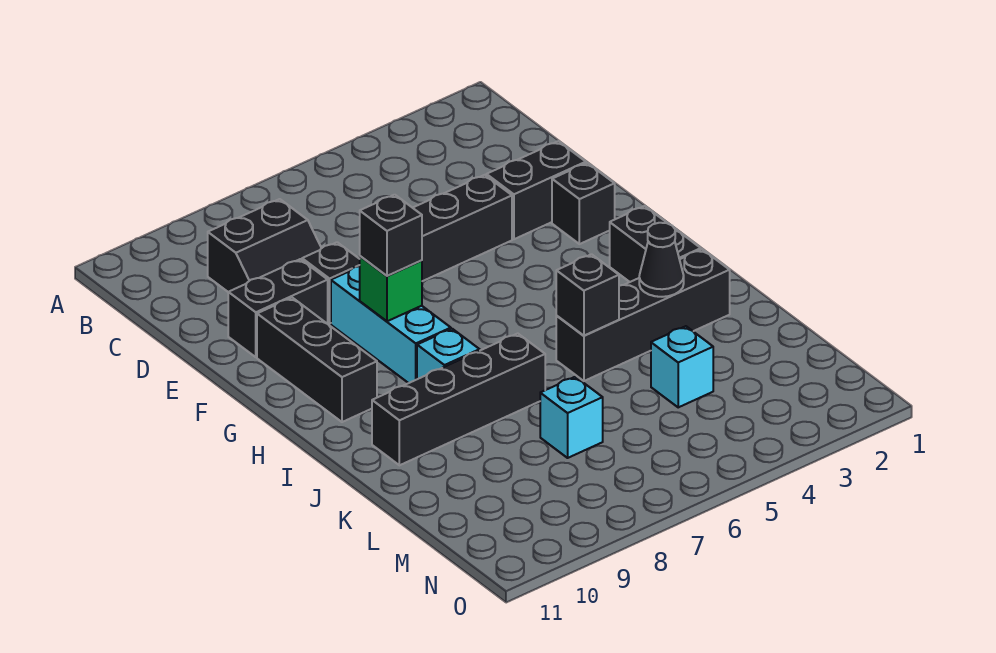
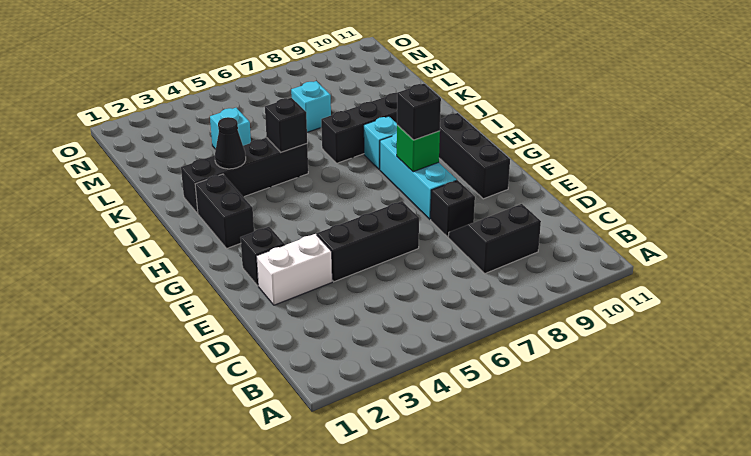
black brick E2:E3 level 1 -> white brick E2:E3 level 1
black brick E9:E10 level 1 -> none

